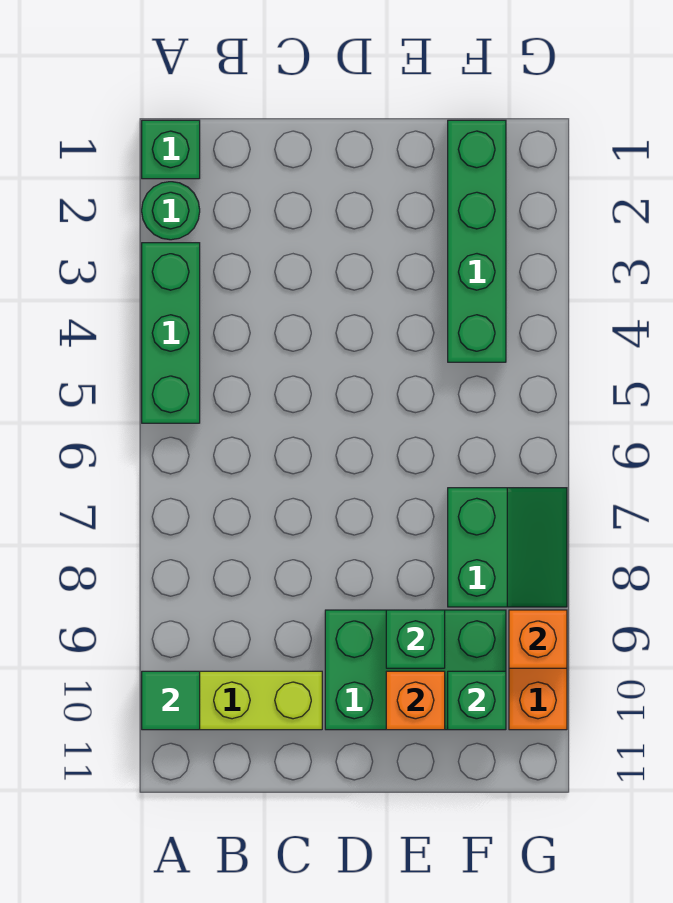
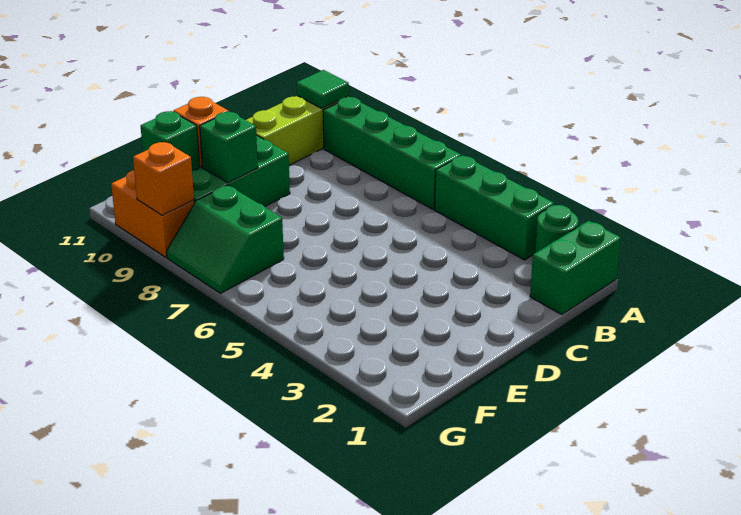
green brick A1 level 1 -> green brick A1:B1 level 1
green brick F1:F4 level 1 -> green brick A6:A9 level 1

